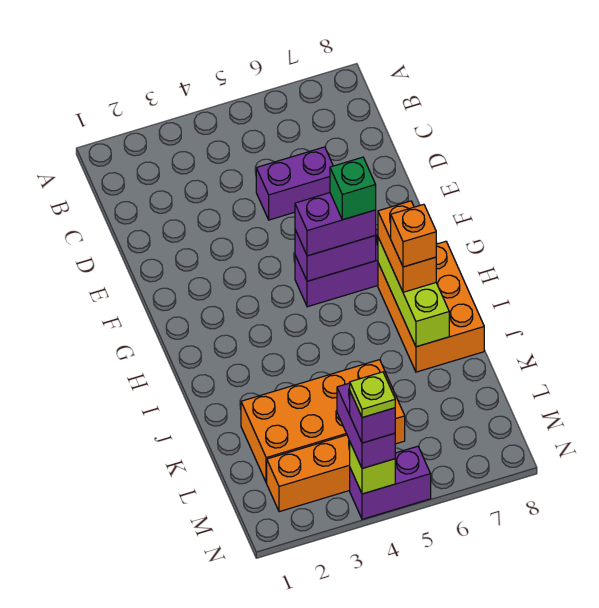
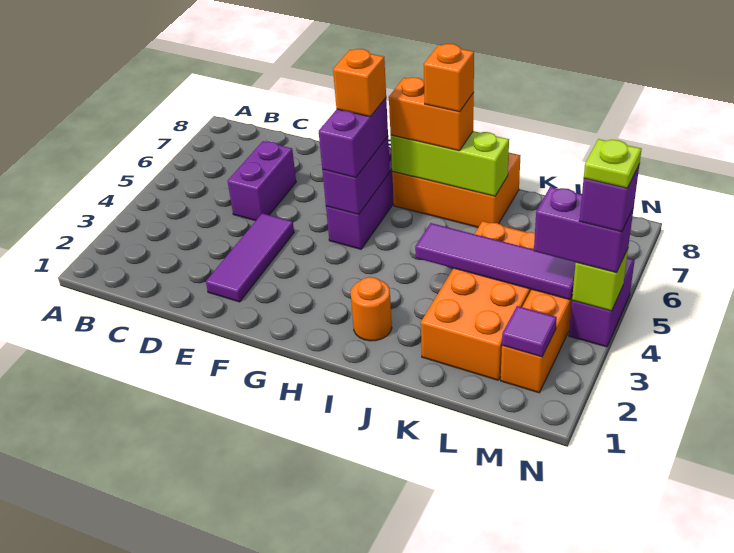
none -> purple tile E2:E4 level 1
green brick G6 level 4 -> orange brick G6 level 4
none -> orange round brick I2 level 1
none -> purple tile J4:M4 level 2
none -> purple tile M2 level 2

